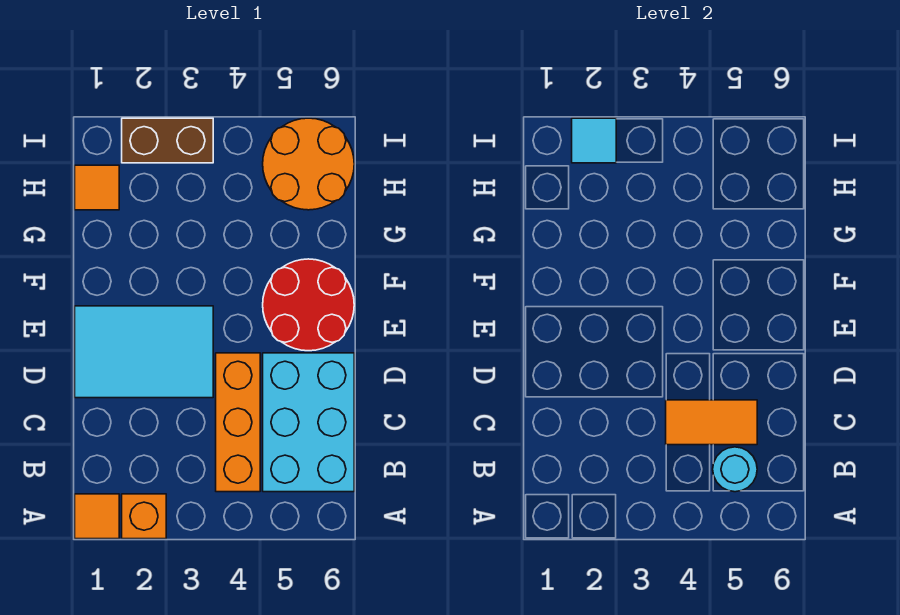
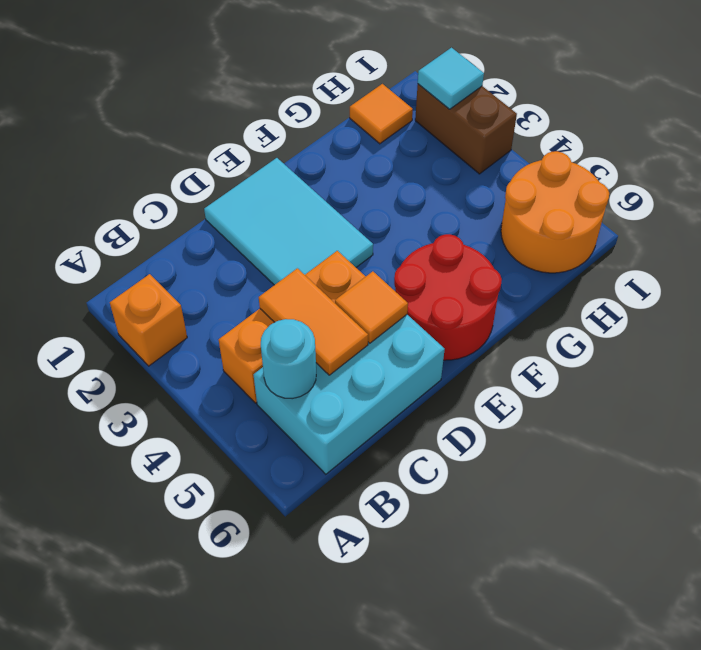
orange tile A1 level 1 -> orange tile D5 level 2

